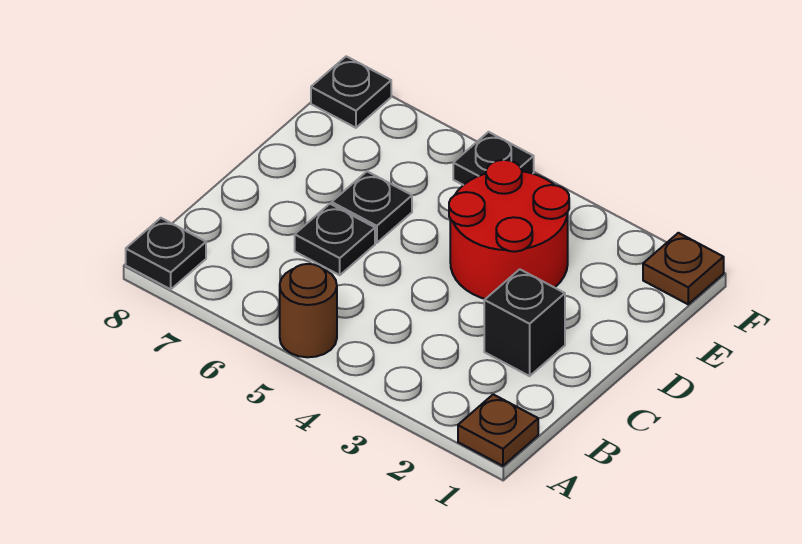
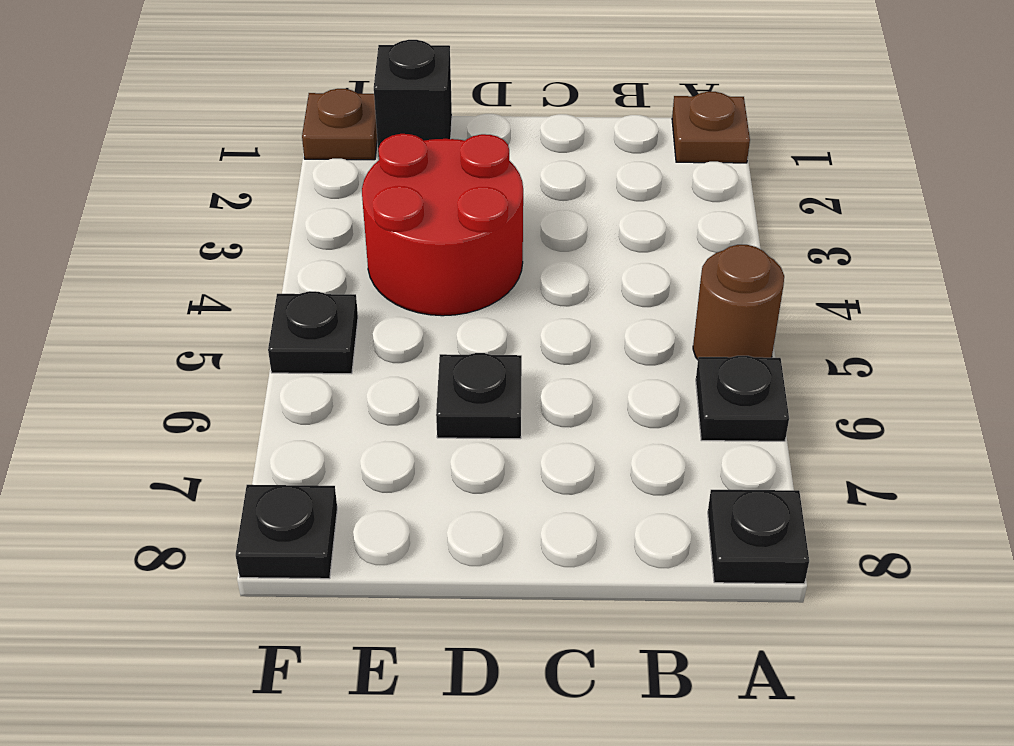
black brick C2 level 1 -> black brick E1 level 1
black plate C6 level 1 -> black plate A6 level 1

